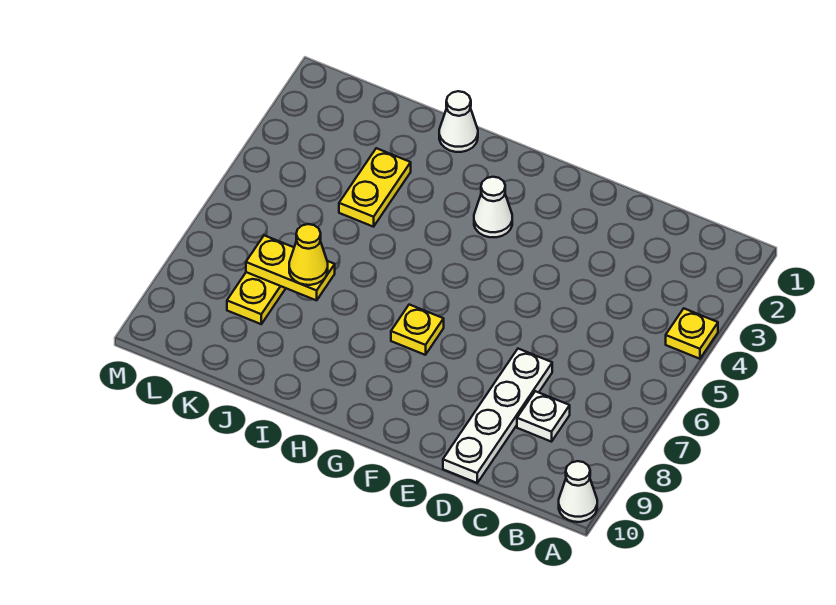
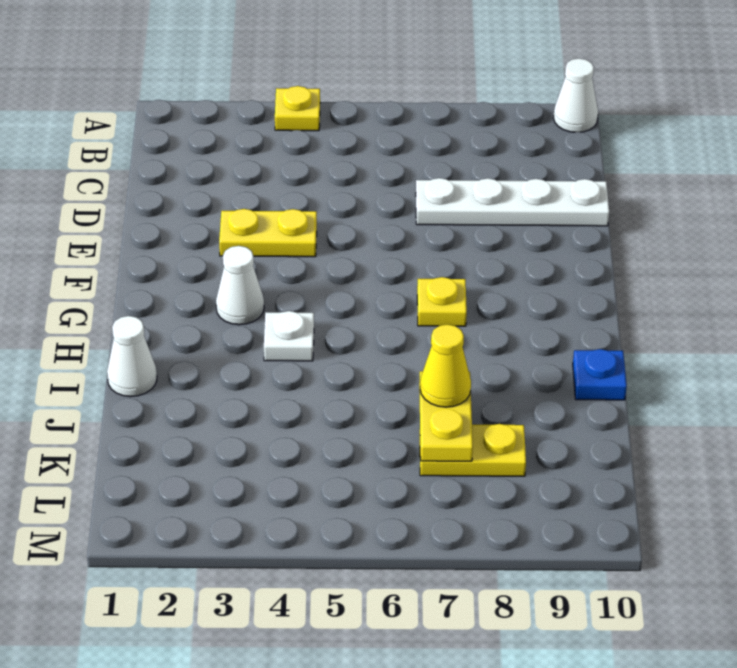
white plate C8 level 1 -> white plate H4 level 1
none -> blue plate I10 level 1
yellow plate J3:J4 level 1 -> yellow plate E3:E4 level 1

